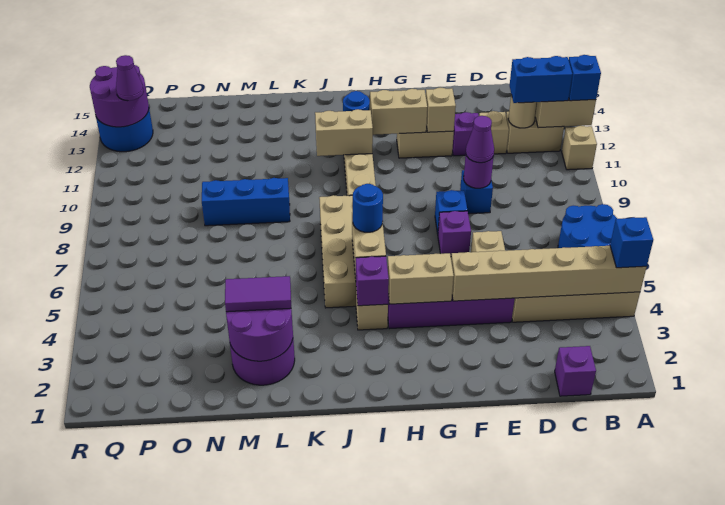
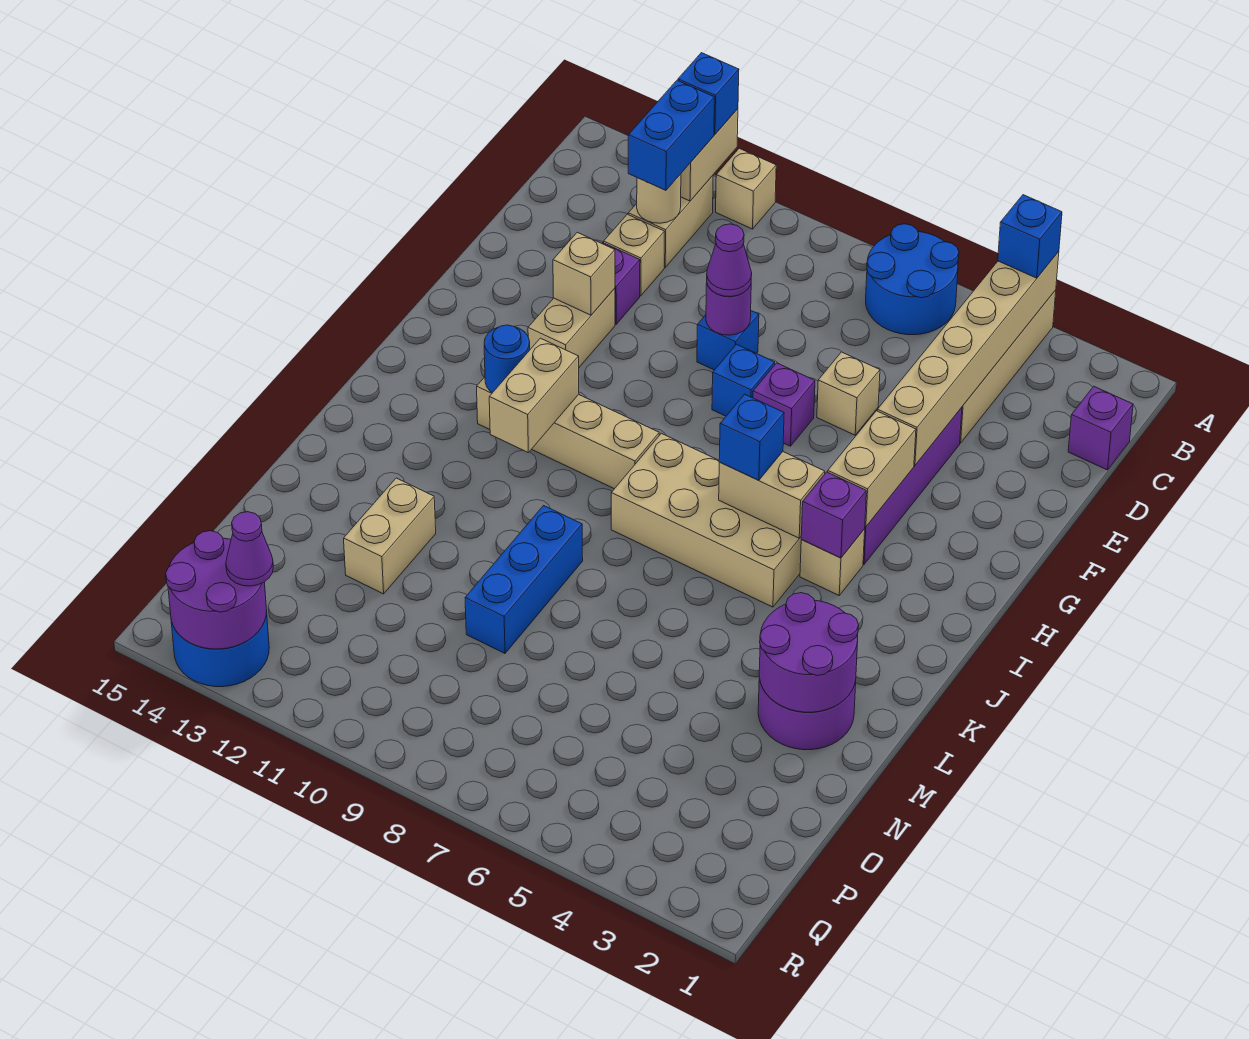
tan brick G12:H12 level 2 -> tan brick M12:N12 level 1
blue round brick I6 level 3 -> blue brick I6 level 3
purple tile L3:M3 level 3 -> none

